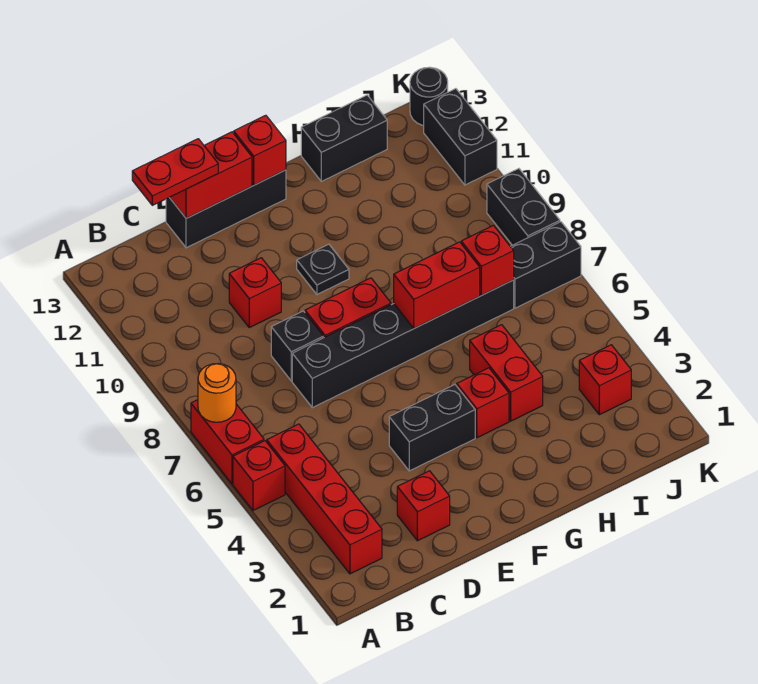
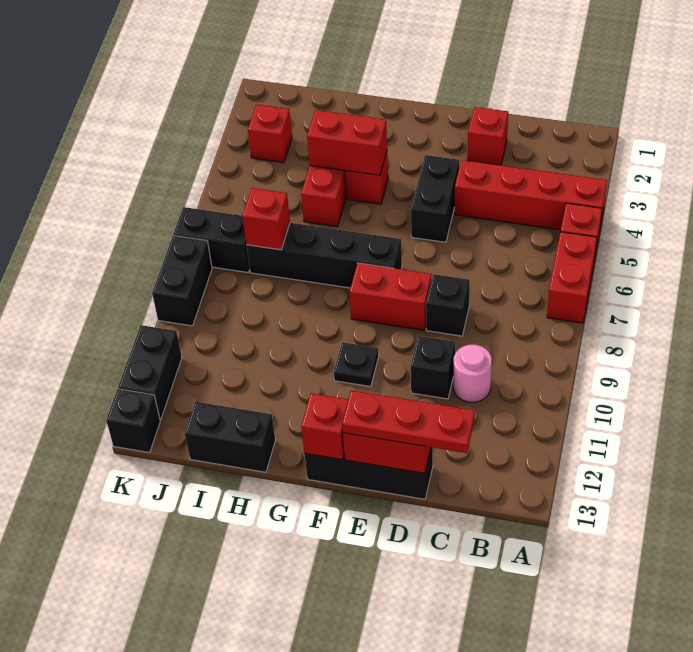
orange round brick A7 level 2 -> none
red brick B2:B5 level 1 -> red brick A4:D4 level 1
none -> pink round brick C10 level 1
red plate C13:D13 level 3 -> red plate C13:E13 level 3
black brick D7:I7 level 1 -> black brick F7:I7 level 1
red brick D10 level 1 -> black brick D10 level 1
black brick E4:F4 level 1 -> black brick E4:E5 level 1
red brick G7:H7 level 2 -> red brick G4:H4 level 2
black round brick K13 level 1 -> black brick K13 level 1

